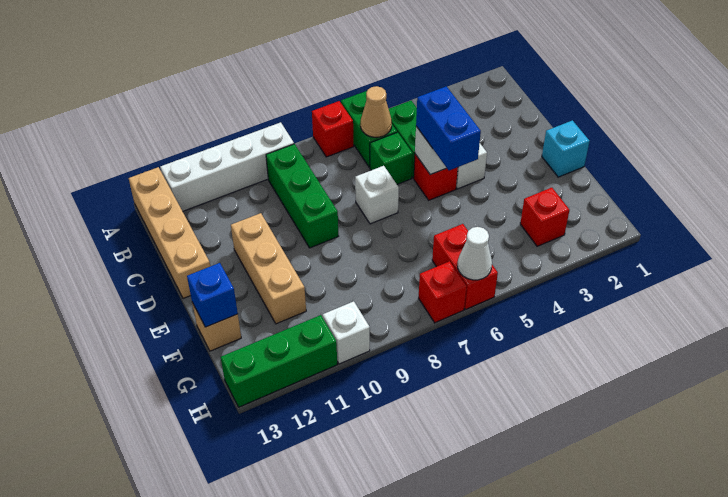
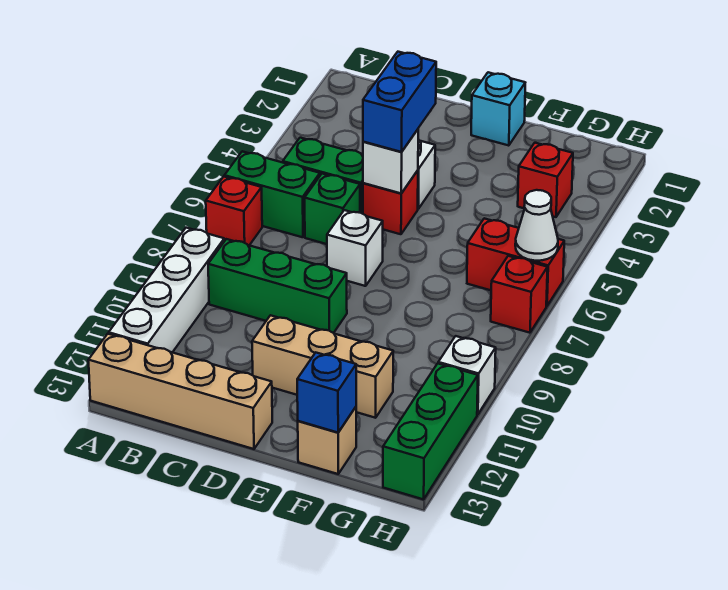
tan cone B6 level 2 -> none
blue brick D5:E5 level 3 -> blue brick D4:D5 level 3

